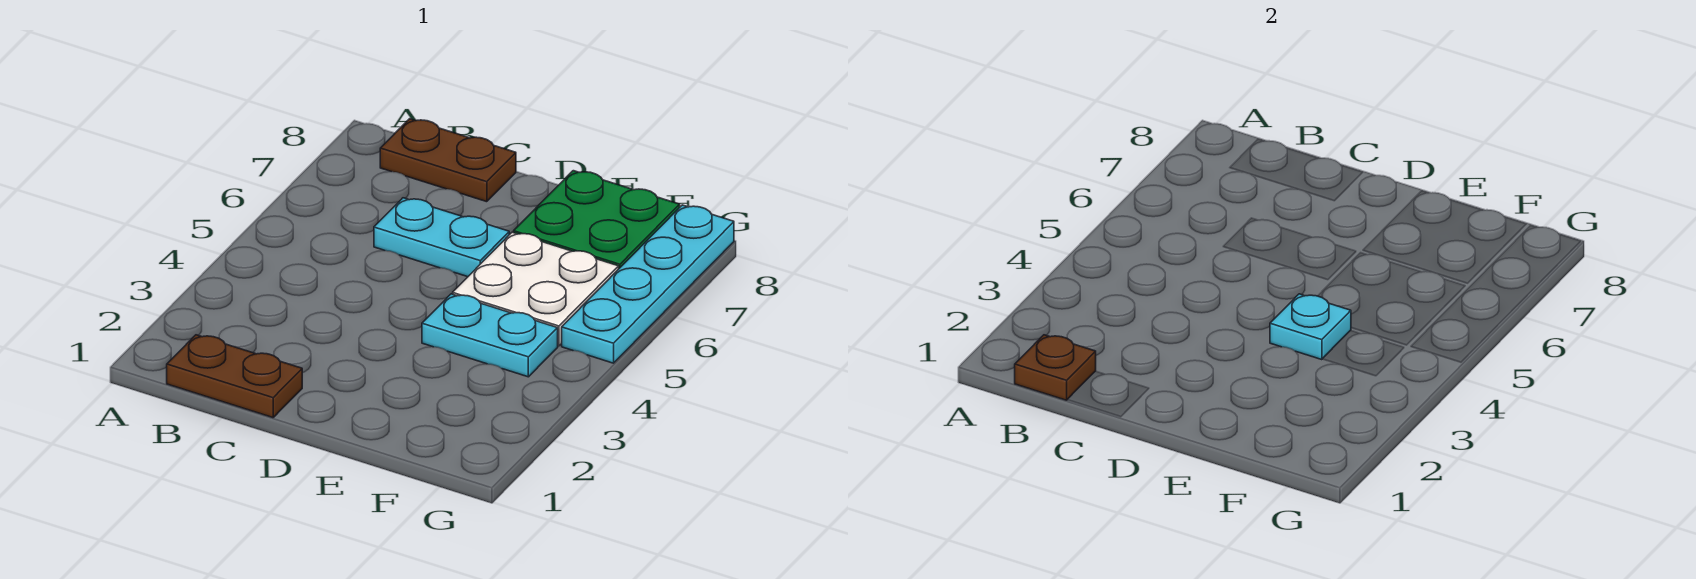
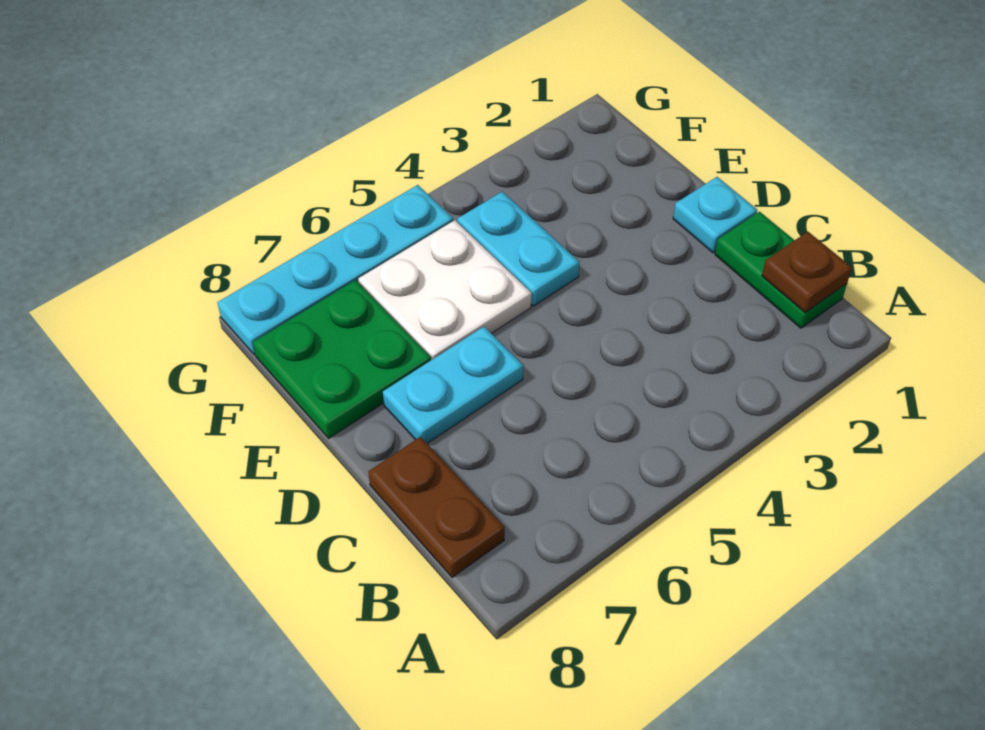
brown plate B1:C1 level 1 -> green plate B1:C1 level 1
cyan plate C6:D6 level 1 -> cyan plate D6:D7 level 1
cyan plate E4 level 2 -> cyan plate D1 level 1

